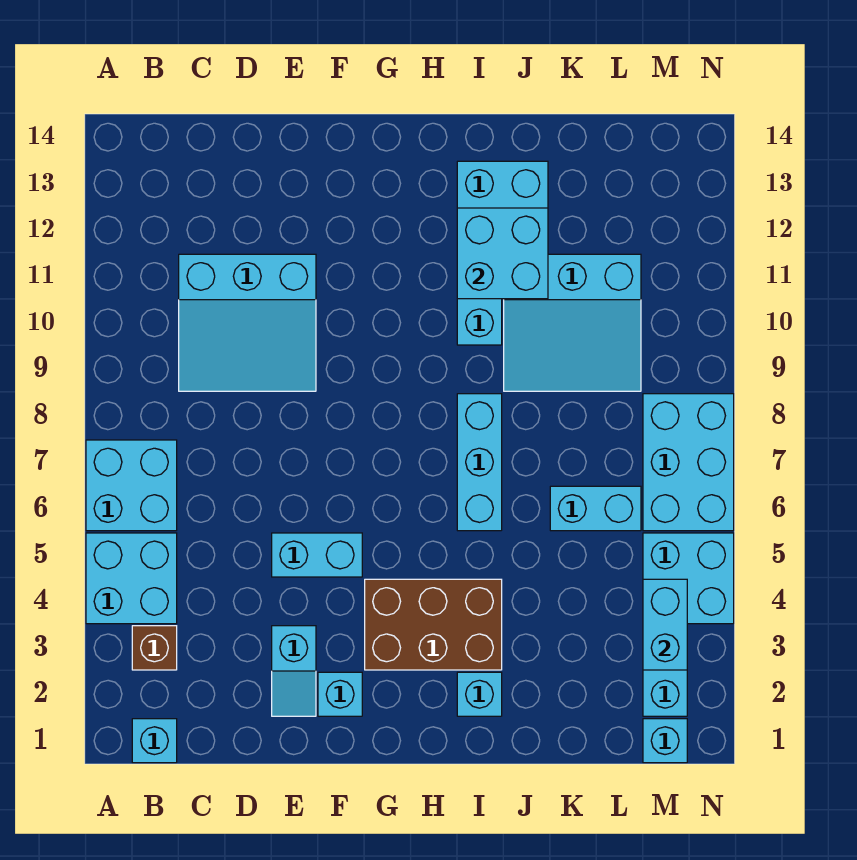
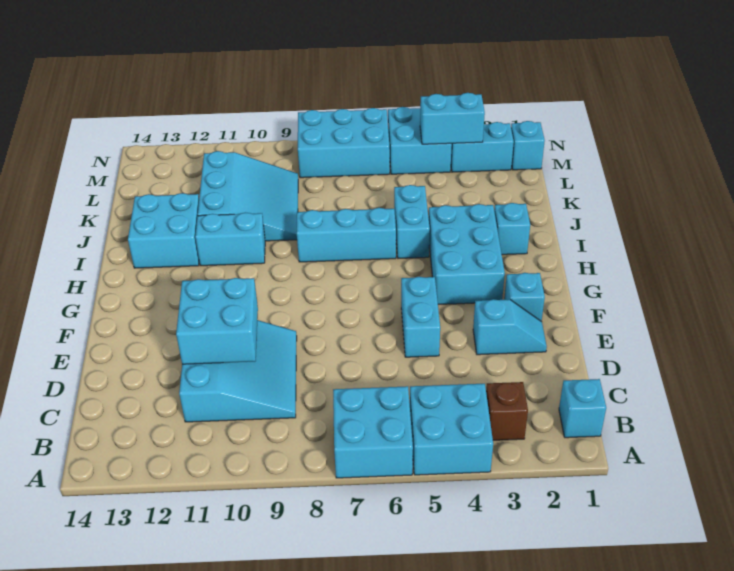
brown brick G3:I4 level 1 -> cyan brick G3:I4 level 1
cyan brick I11:J12 level 2 -> cyan brick D10:E11 level 2
cyan brick K6:L6 level 1 -> cyan brick I5:J5 level 1

